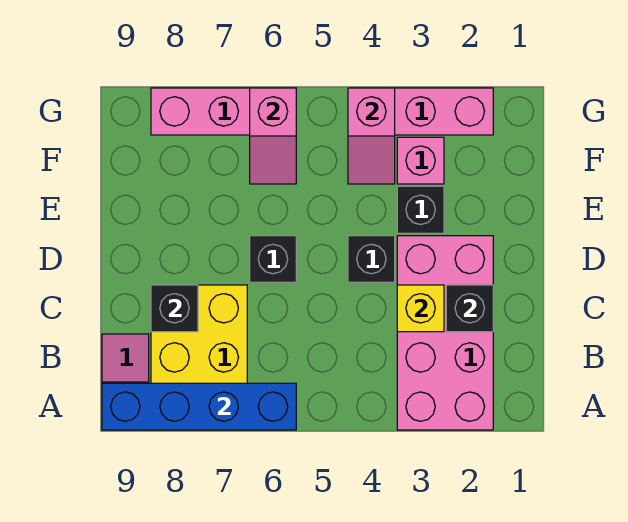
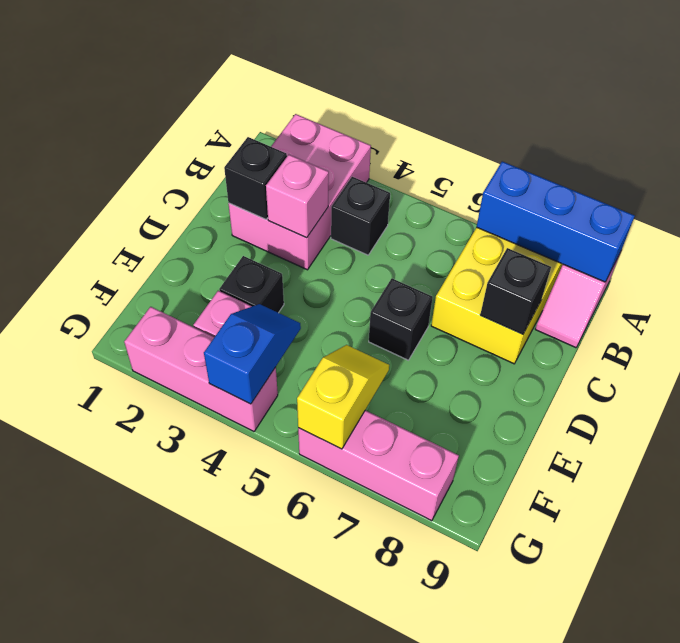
pink brick A2:D3 level 1 -> pink brick A2:C3 level 1
blue brick A6:A9 level 2 -> blue brick A7:A9 level 2
yellow brick C3 level 2 -> pink brick C3 level 2
black brick D4 level 1 -> black brick B4 level 1
pink slope F4:G4 level 2 top G -> blue slope F4:G4 level 2 top G
pink slope F6:G6 level 2 top G -> yellow slope F6:G6 level 2 top G

